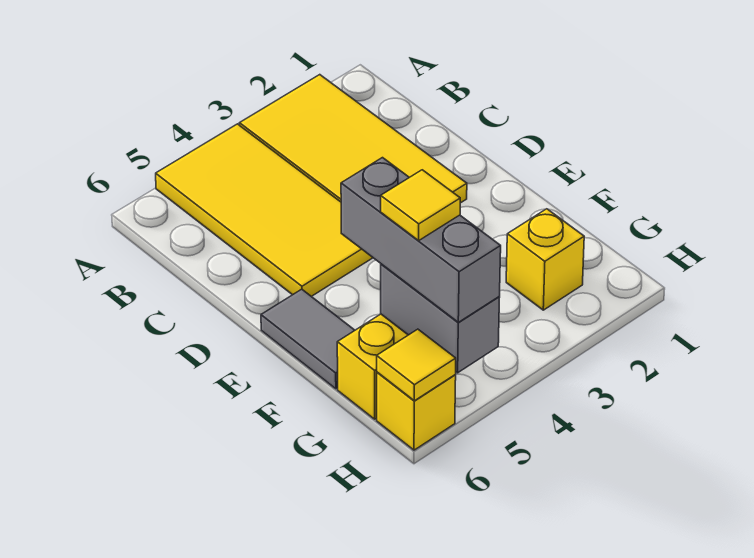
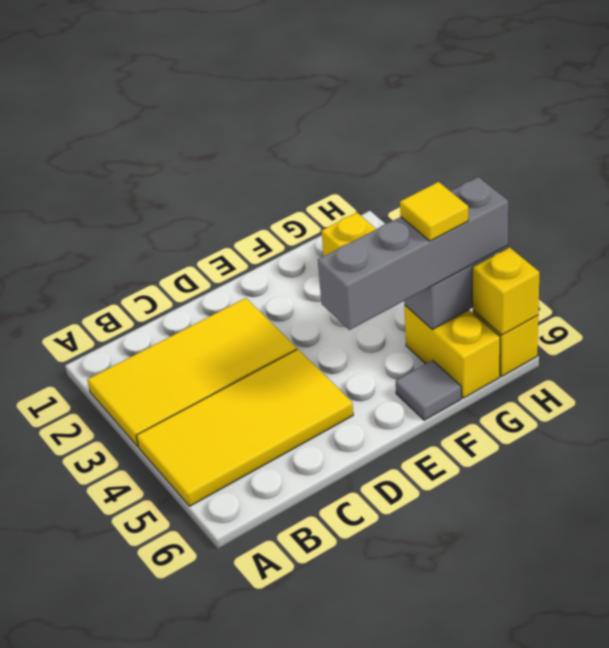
grey tile E6:F6 level 1 -> grey tile F6 level 1
grey brick F5:H5 level 3 -> grey brick E5:H5 level 3
yellow tile H6 level 2 -> yellow brick H6 level 2

